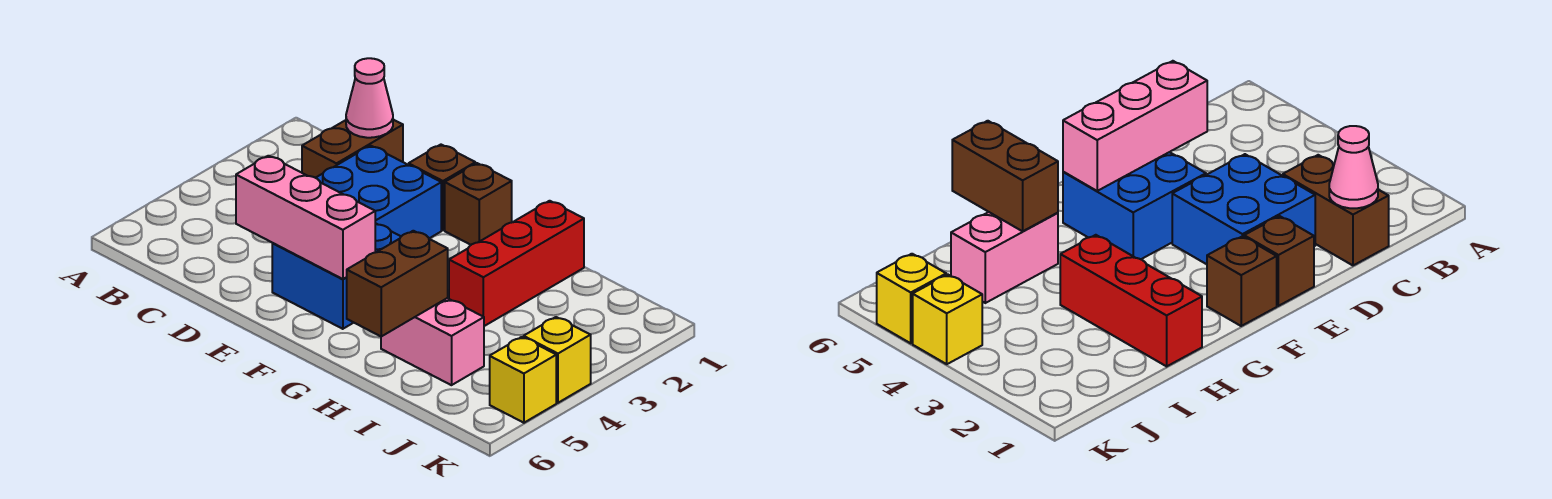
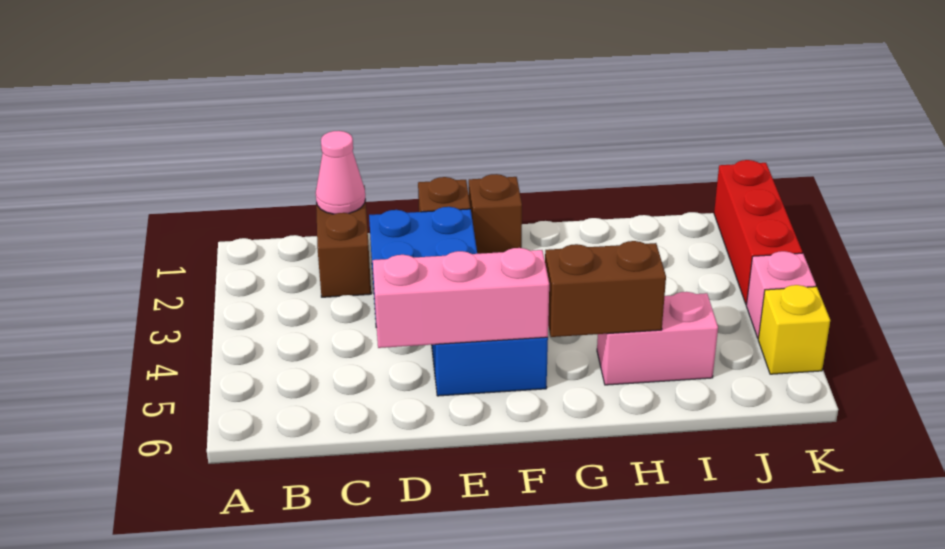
red brick H1:H3 level 1 -> red brick K1:K3 level 1
brown brick H5:H6 level 2 -> brown brick G5:H5 level 2
yellow brick K4 level 1 -> pink brick K4 level 1

